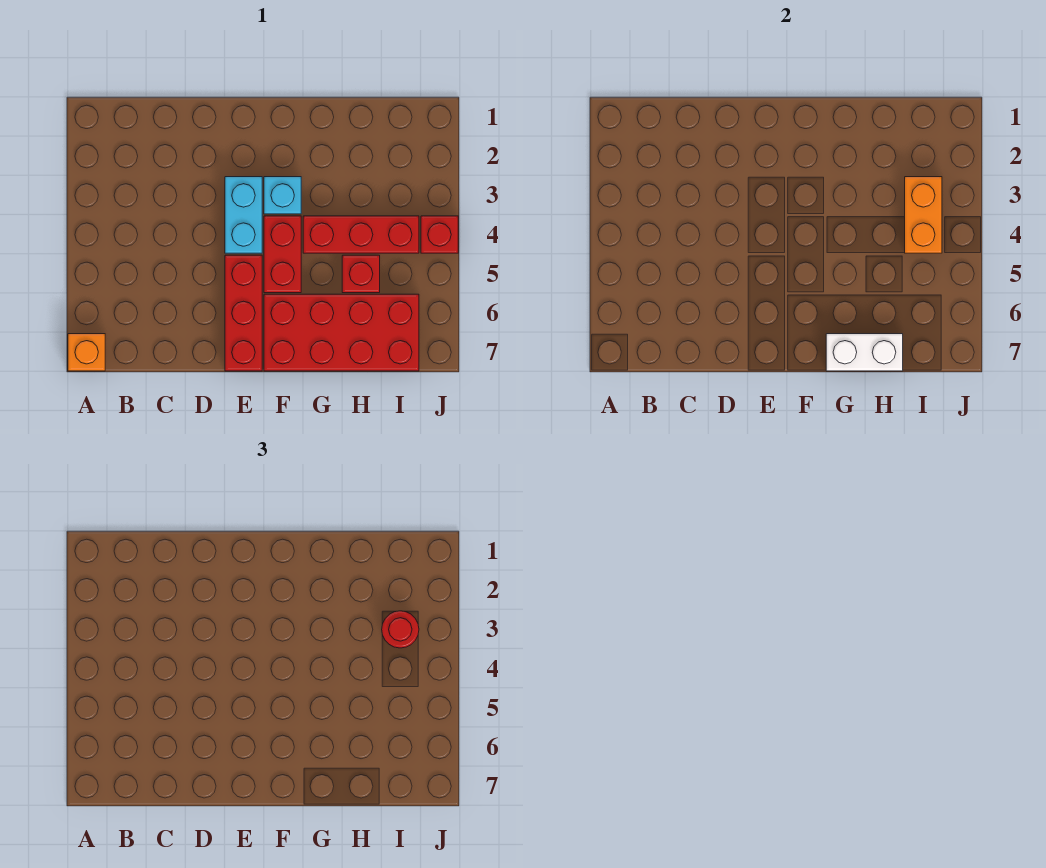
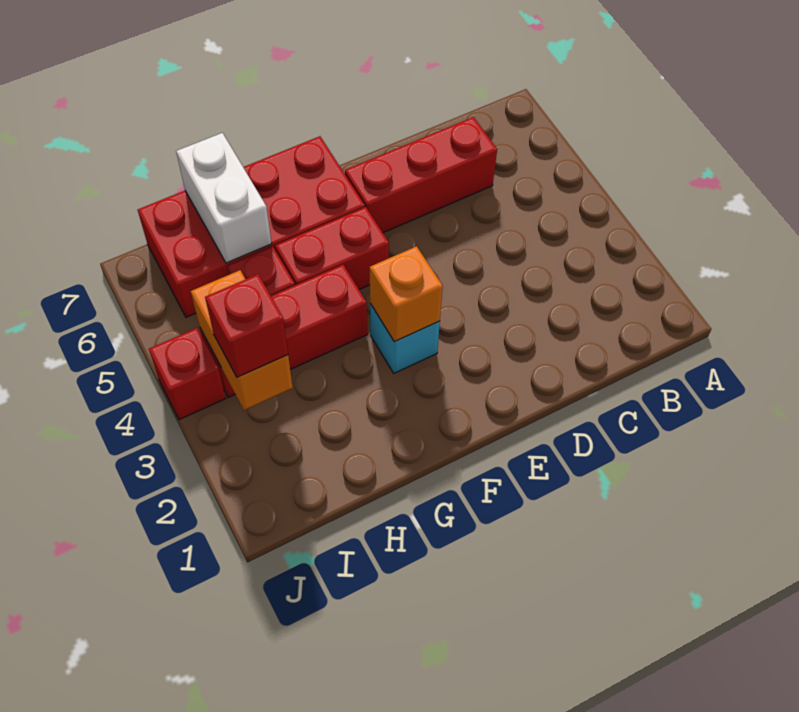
orange brick A7 level 1 -> orange brick F3 level 2
cyan brick E3:E4 level 1 -> none
red brick E5:E7 level 1 -> red brick C6:E6 level 1
red brick F4:F5 level 1 -> red brick F5:G5 level 1
white brick G7:H7 level 2 -> white brick H6:H7 level 2
red round brick I3 level 3 -> red brick I3 level 3

